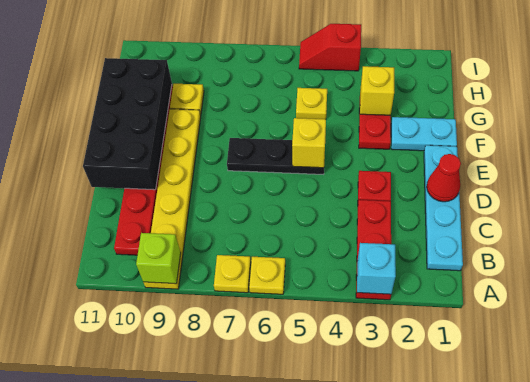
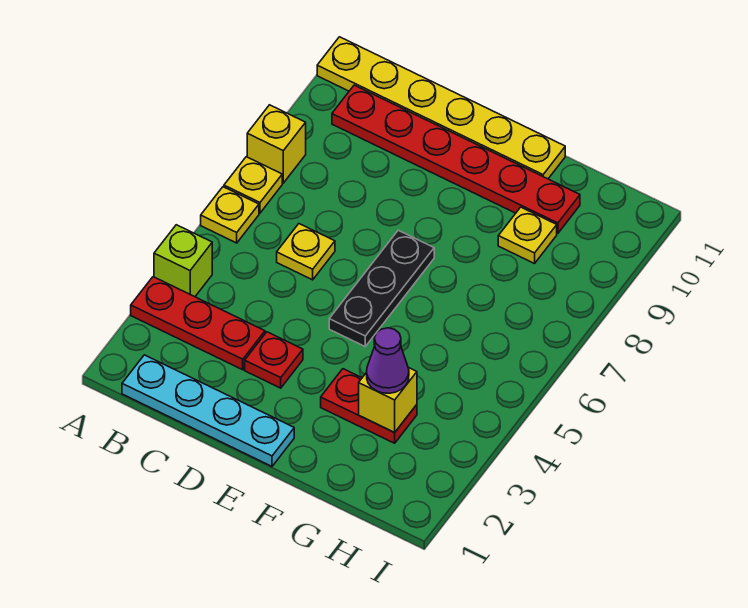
cyan brick A3 level 2 -> none
yellow plate A9:F9 level 1 -> yellow plate A11:F11 level 1
lime brick A9 level 2 -> lime brick A4 level 1
red cone D1 level 2 -> none
black brick D10:G11 level 2 -> none
yellow brick E5 level 2 -> yellow brick A8 level 1
cyan plate F1:F2 level 1 -> none
none -> purple cone G3 level 3
yellow plate G5 level 1 -> yellow plate C6 level 1
red slope I4:I5 level 1 top 4 -> none

